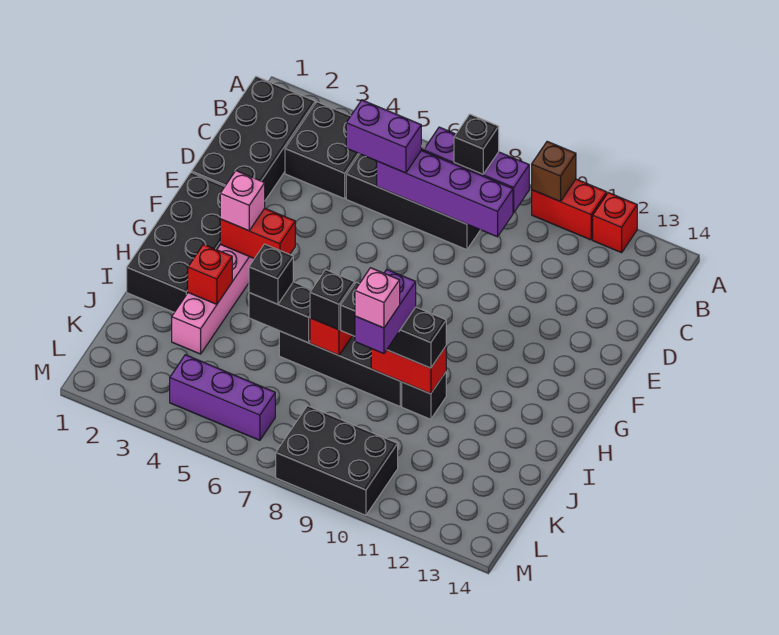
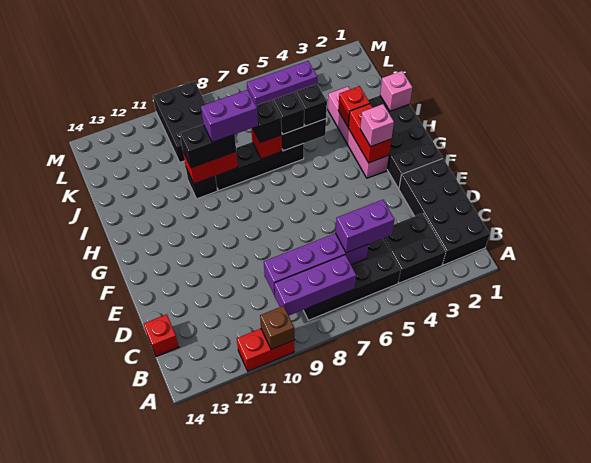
red brick A12 level 1 -> red brick C14 level 1
black brick B8 level 3 -> black brick I6 level 3
red brick G3:G4 level 2 -> red brick G3:H3 level 2
black brick I8:I10 level 3 -> black brick I9:I10 level 3
purple brick I9:J9 level 4 -> purple brick I8:I9 level 4
pink brick J9 level 5 -> pink brick I1 level 2
black brick L8:M10 level 1 -> black brick K9:M10 level 1

